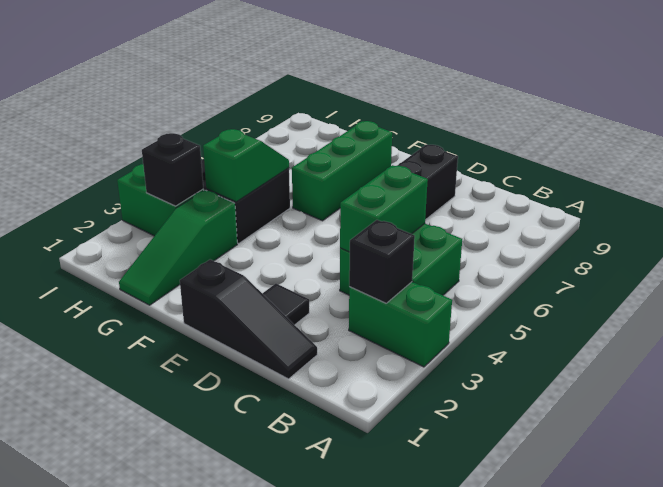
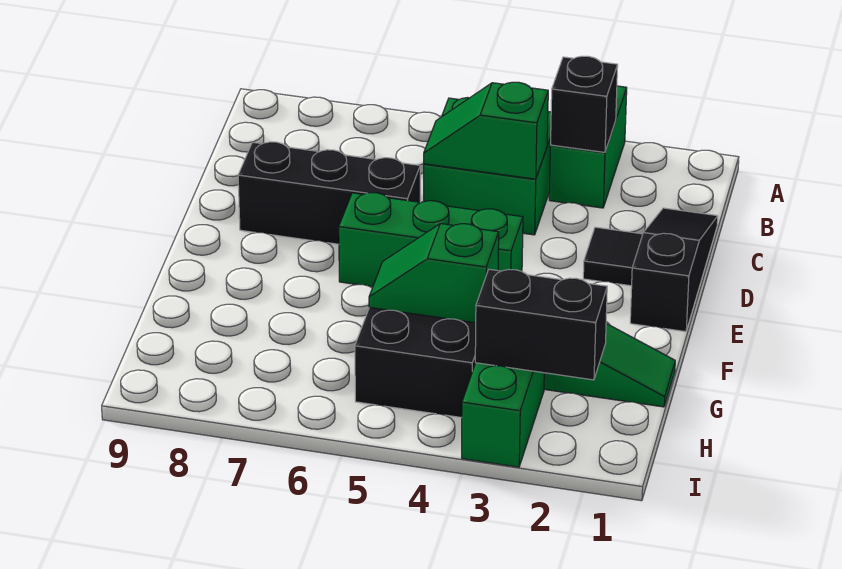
green brick C4:C5 level 2 -> green slope C4:C5 level 2 top 4
green brick F6:F8 level 1 -> green brick E4:E6 level 1
black brick H3 level 2 -> black brick H2:H3 level 2

